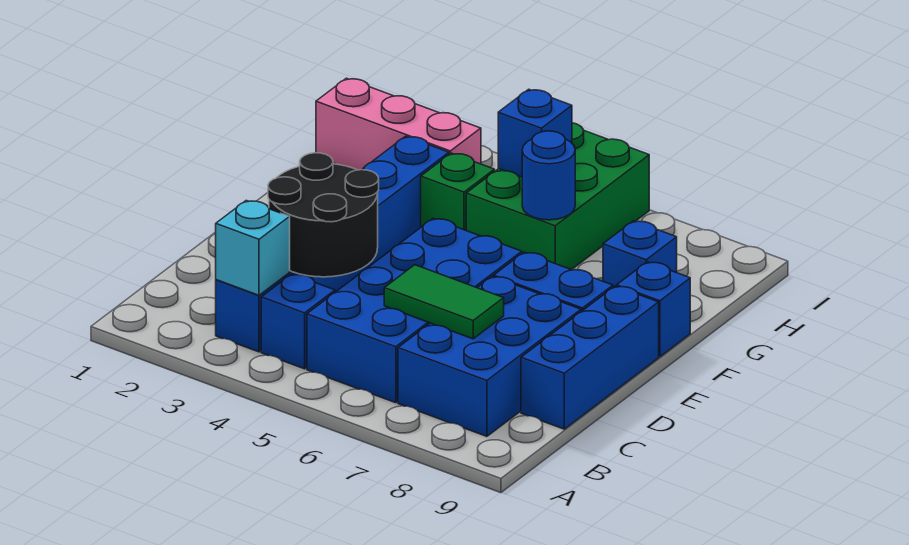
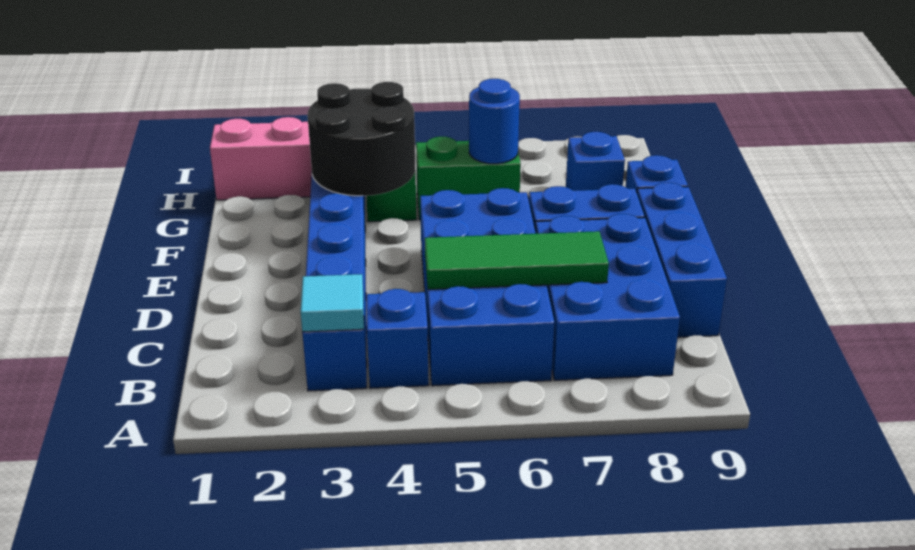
cyan brick B3 level 2 -> cyan tile B3 level 2
black round brick C3:D4 level 2 -> black round brick F3:G4 level 2
green tile C6:C7 level 2 -> green tile C5:C7 level 2
green brick G5:I6 level 1 -> green brick G5:G6 level 1
blue brick H5 level 2 -> none

